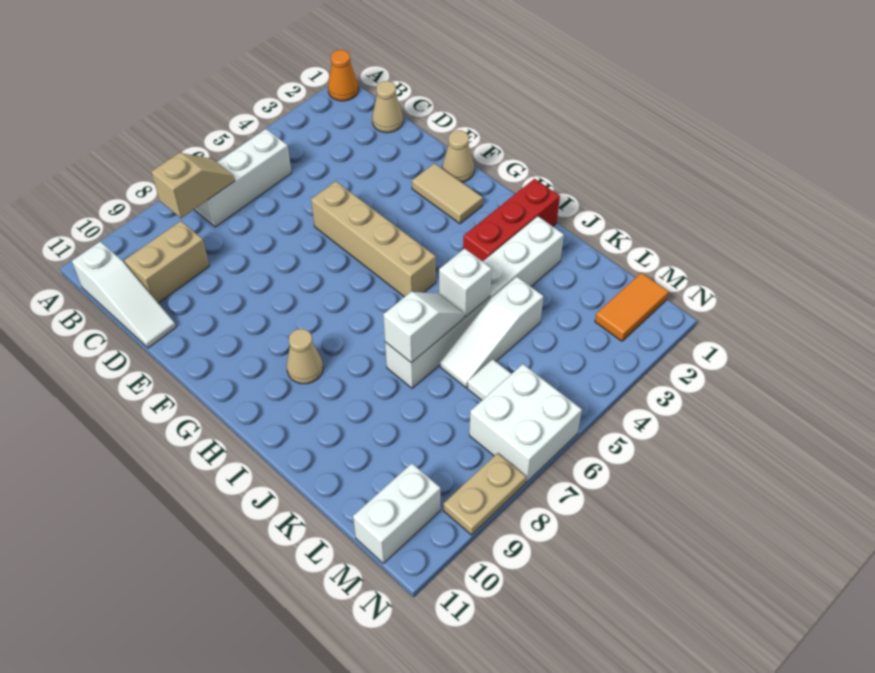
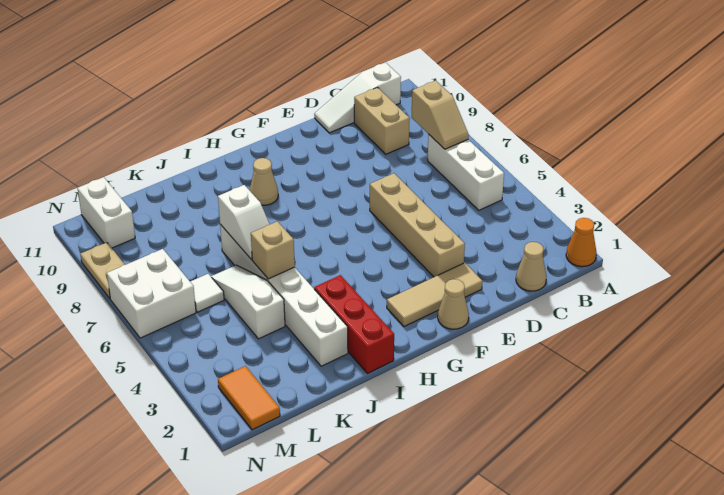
tan brick E5:H5 level 1 -> tan brick E3:E6 level 1
tan tile F2:G2 level 1 -> tan tile E2:G2 level 1
white brick J5 level 2 -> tan brick J5 level 2

